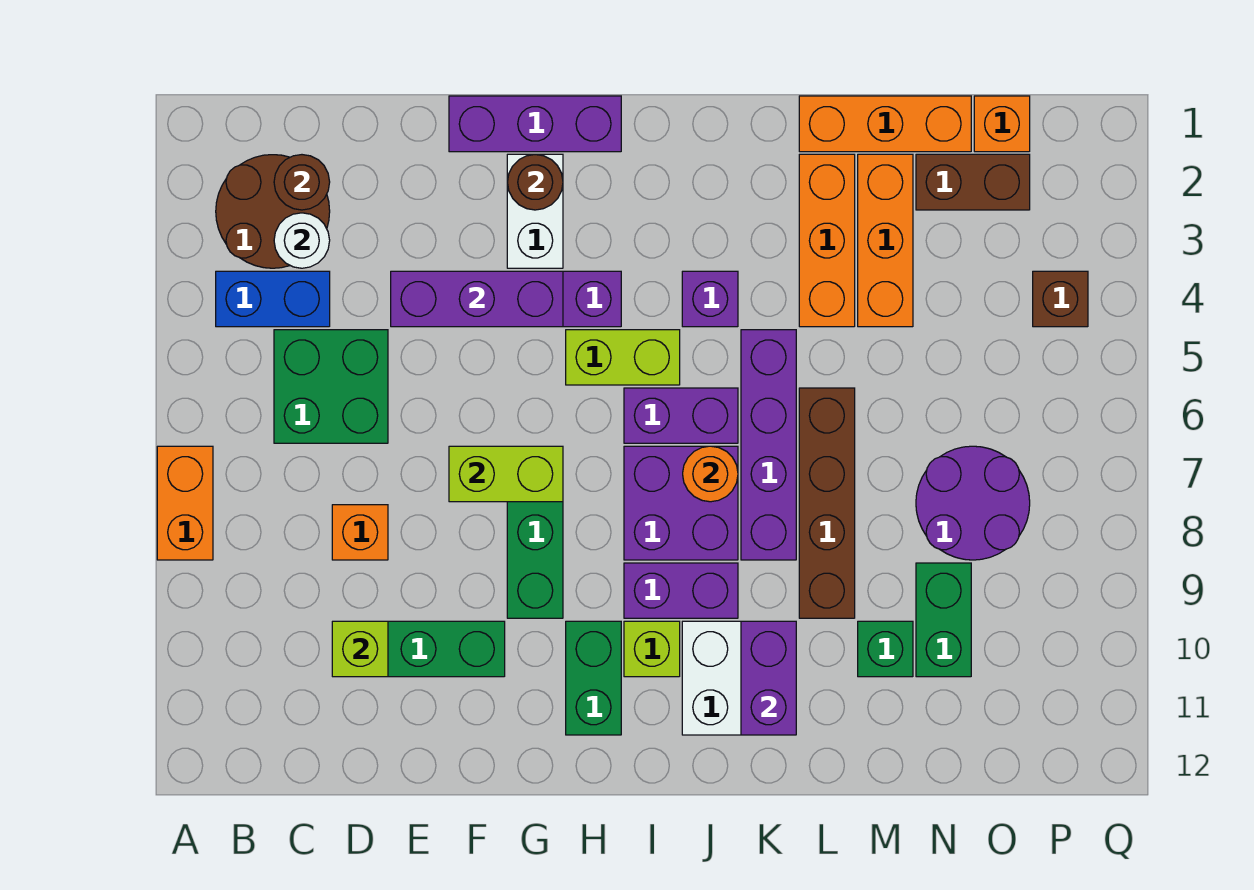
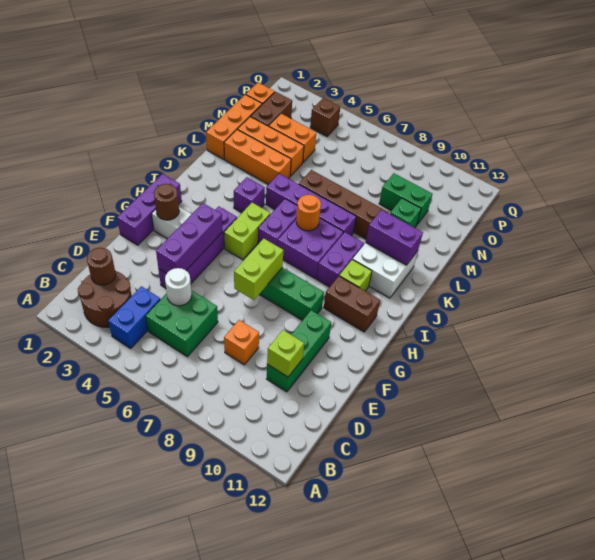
orange brick A7:A8 level 1 -> orange brick N3:N4 level 1
white round brick C3 level 2 -> white round brick D5 level 2
green brick H10:H11 level 1 -> brown brick H10:H11 level 1
purple round brick N7:O8 level 1 -> none

